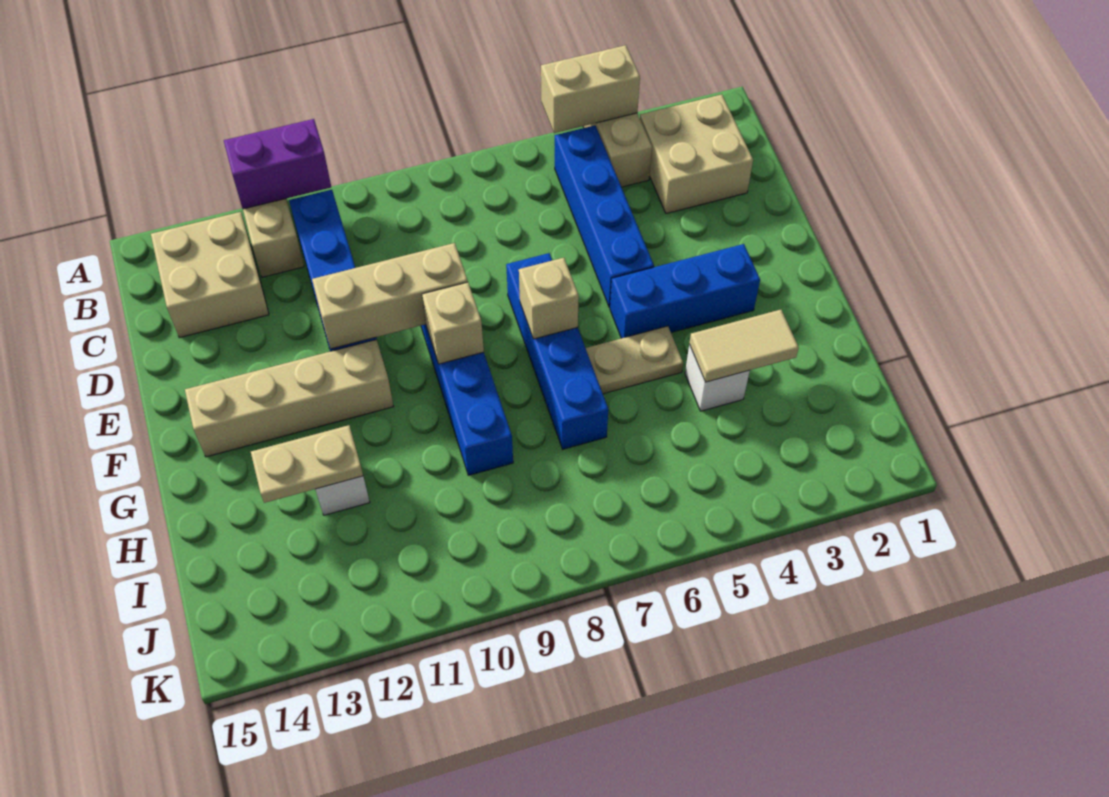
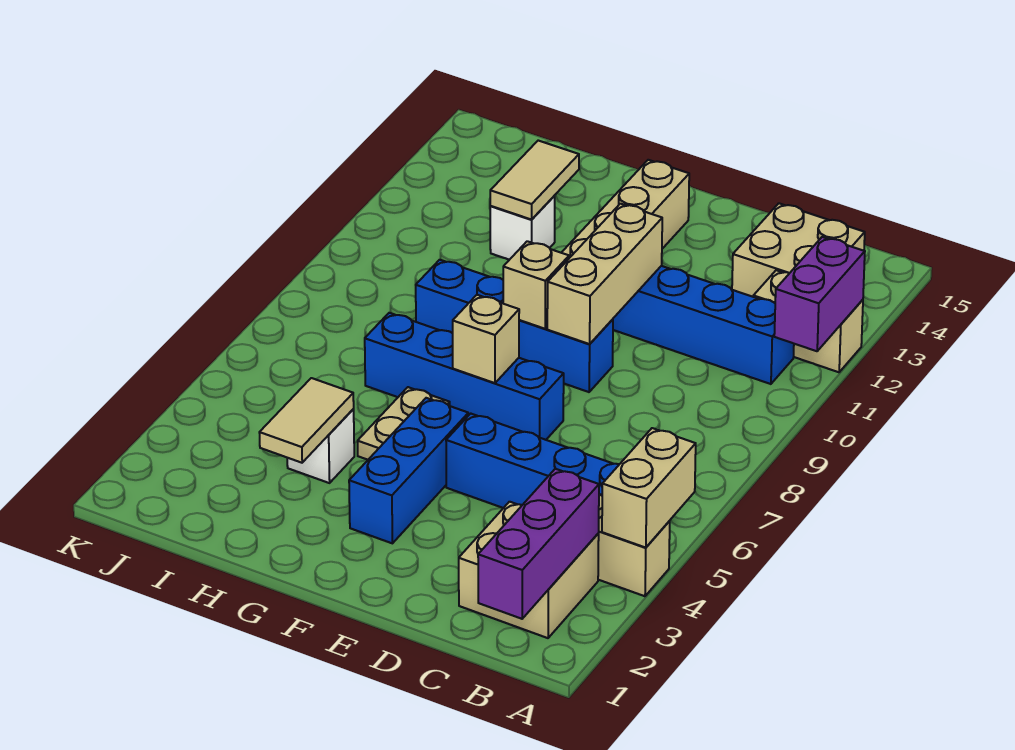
none -> purple brick B1:B3 level 2
tan plate H12:H13 level 2 -> tan tile H12:H13 level 2

